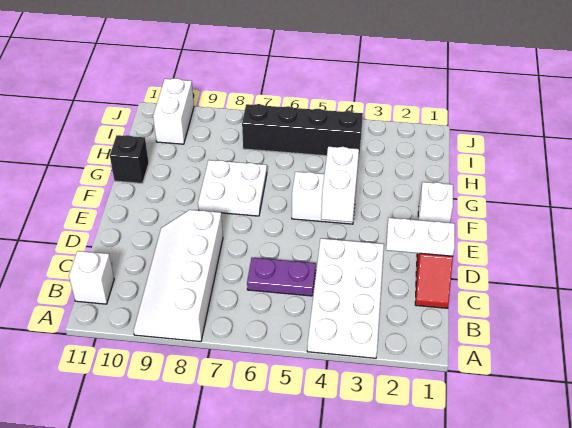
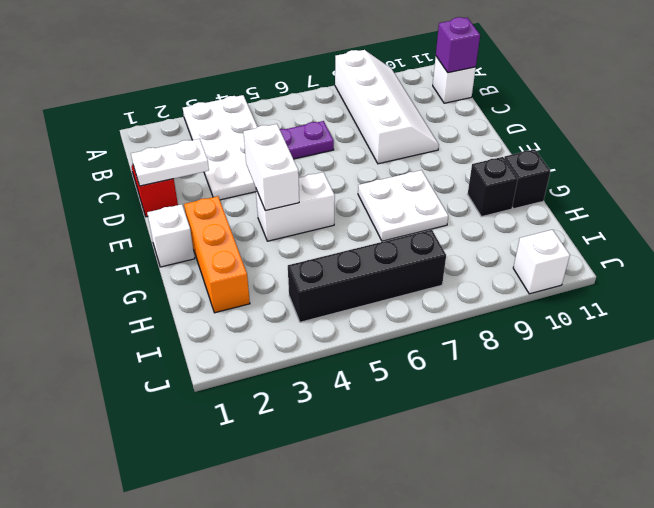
none -> purple brick B11 level 2
none -> orange brick F2:H2 level 1
none -> black brick G10 level 1
white brick I10:J10 level 1 -> white brick J10 level 1

